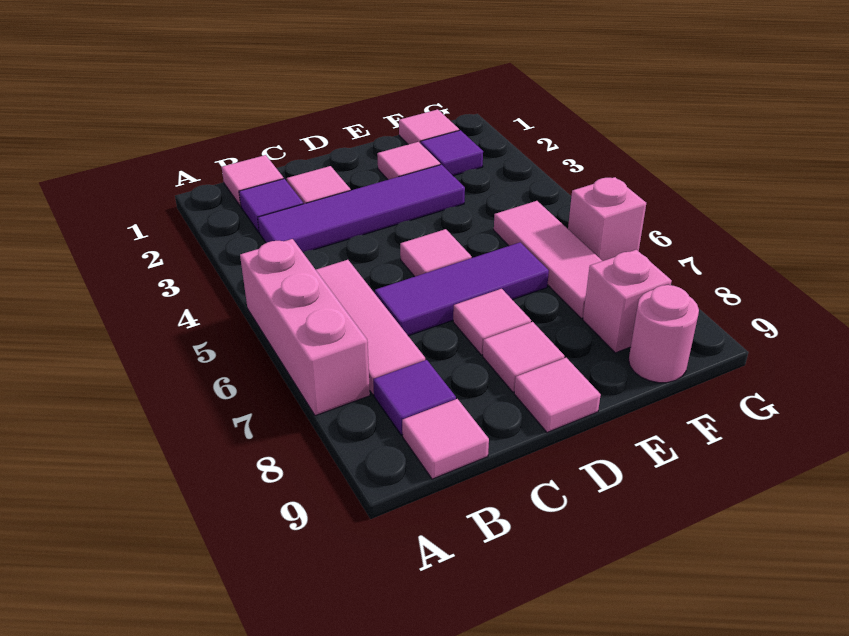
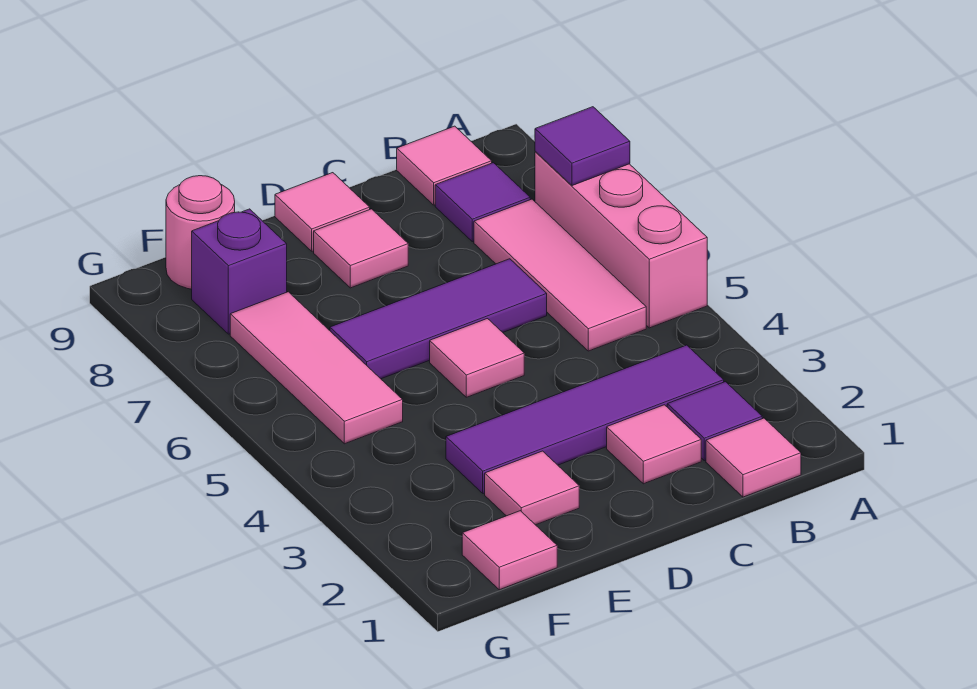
pink tile D7 level 1 -> none
purple tile F2 level 1 -> purple tile A7 level 2
pink brick F8 level 1 -> purple brick F8 level 1
pink brick G6 level 1 -> none

